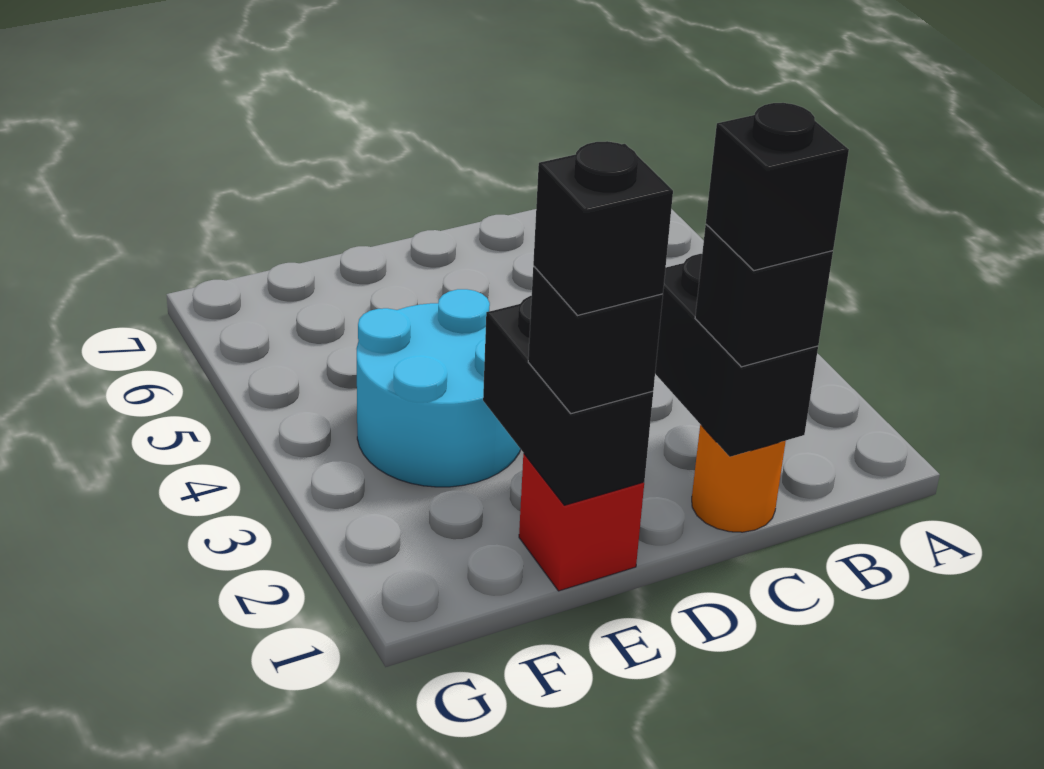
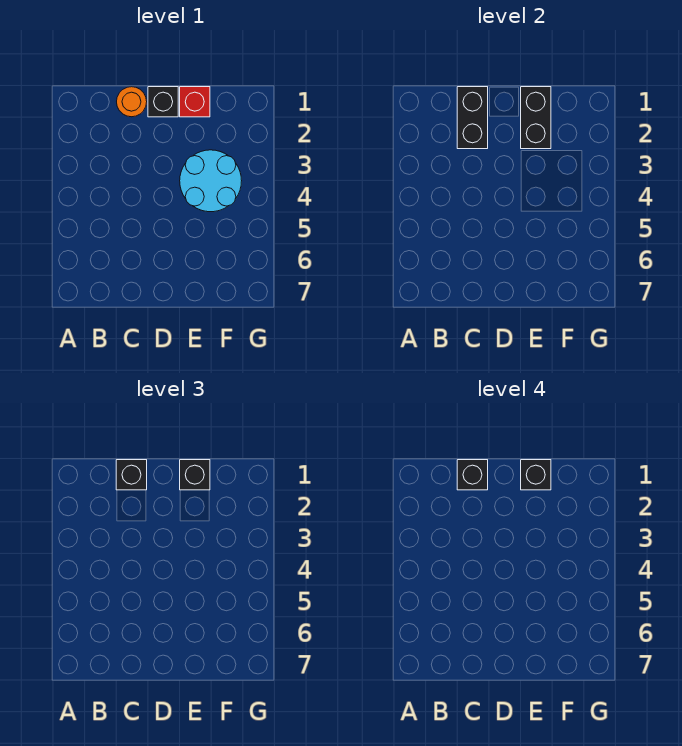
none -> black brick D1 level 1

